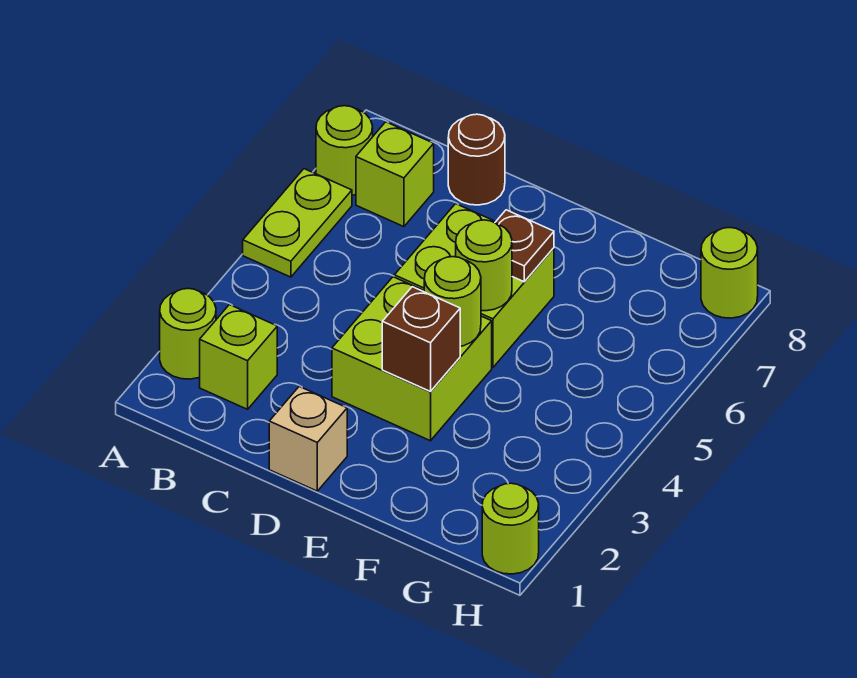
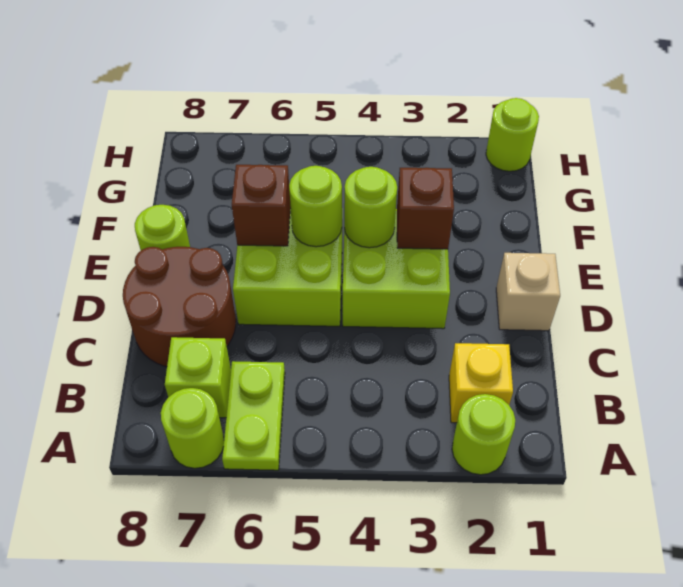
lime plate A5:A6 level 1 -> lime plate A6:B6 level 1
lime brick B2 level 1 -> yellow brick B2 level 1
brown round brick C8 level 1 -> brown round brick C7:D8 level 1
brown plate E6 level 2 -> brown brick E6 level 2
lime round brick H8 level 1 -> lime round brick E8 level 1

